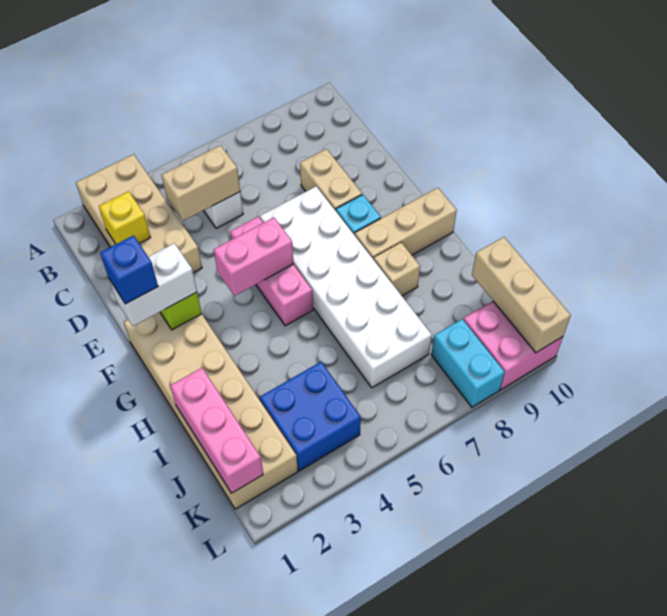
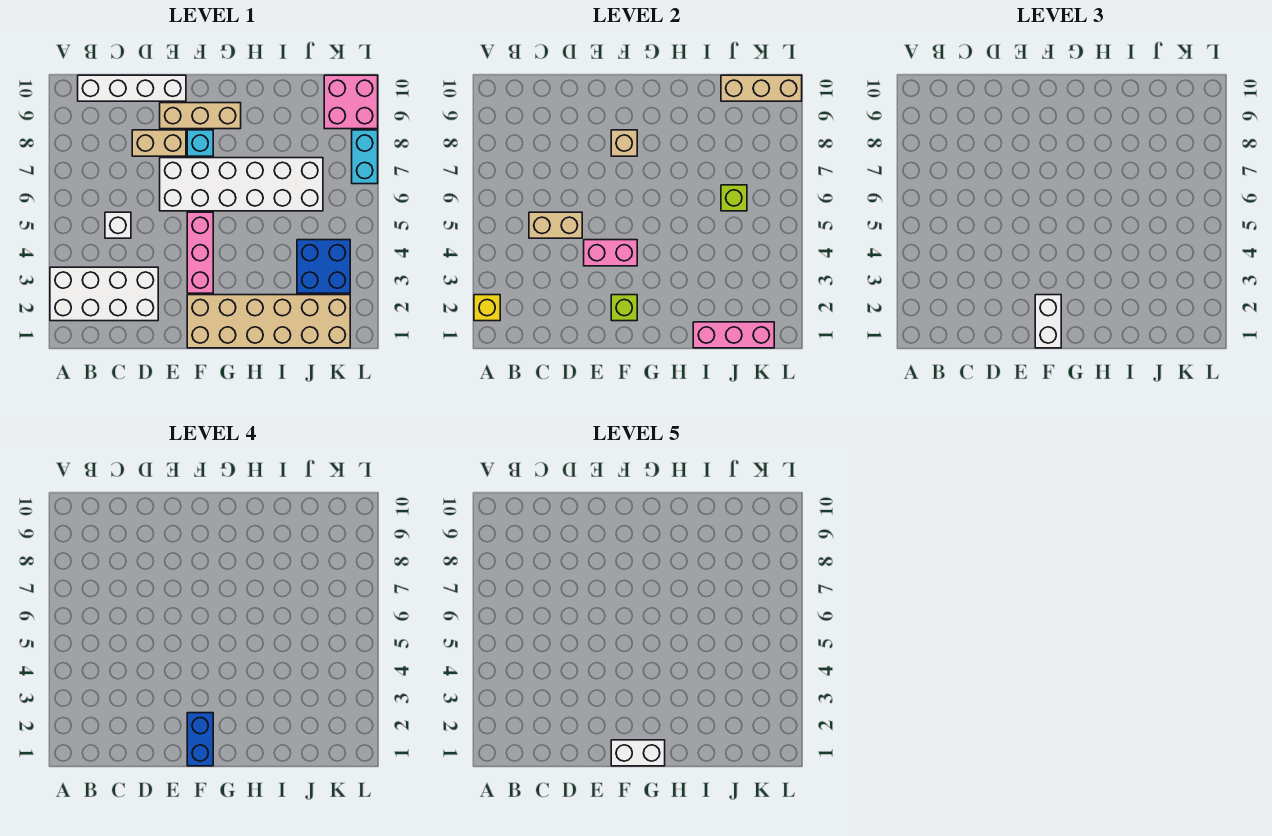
tan brick A2:D3 level 1 -> white brick A2:D3 level 1
none -> white brick B10:E10 level 1
yellow brick C2 level 2 -> yellow brick A2 level 2
tan brick C4:C5 level 2 -> tan brick C5:D5 level 2
pink brick E5:G5 level 1 -> pink brick F3:F5 level 1
blue brick F1 level 4 -> blue brick F1:F2 level 4
none -> white brick F1:G1 level 5
pink brick F4:F5 level 2 -> pink brick E4:F4 level 2
tan brick G8:G10 level 1 -> tan brick E9:G9 level 1
tan brick H8 level 1 -> tan brick F8 level 2
none -> lime brick J6 level 2
cyan brick K8:L8 level 1 -> cyan brick L7:L8 level 1

